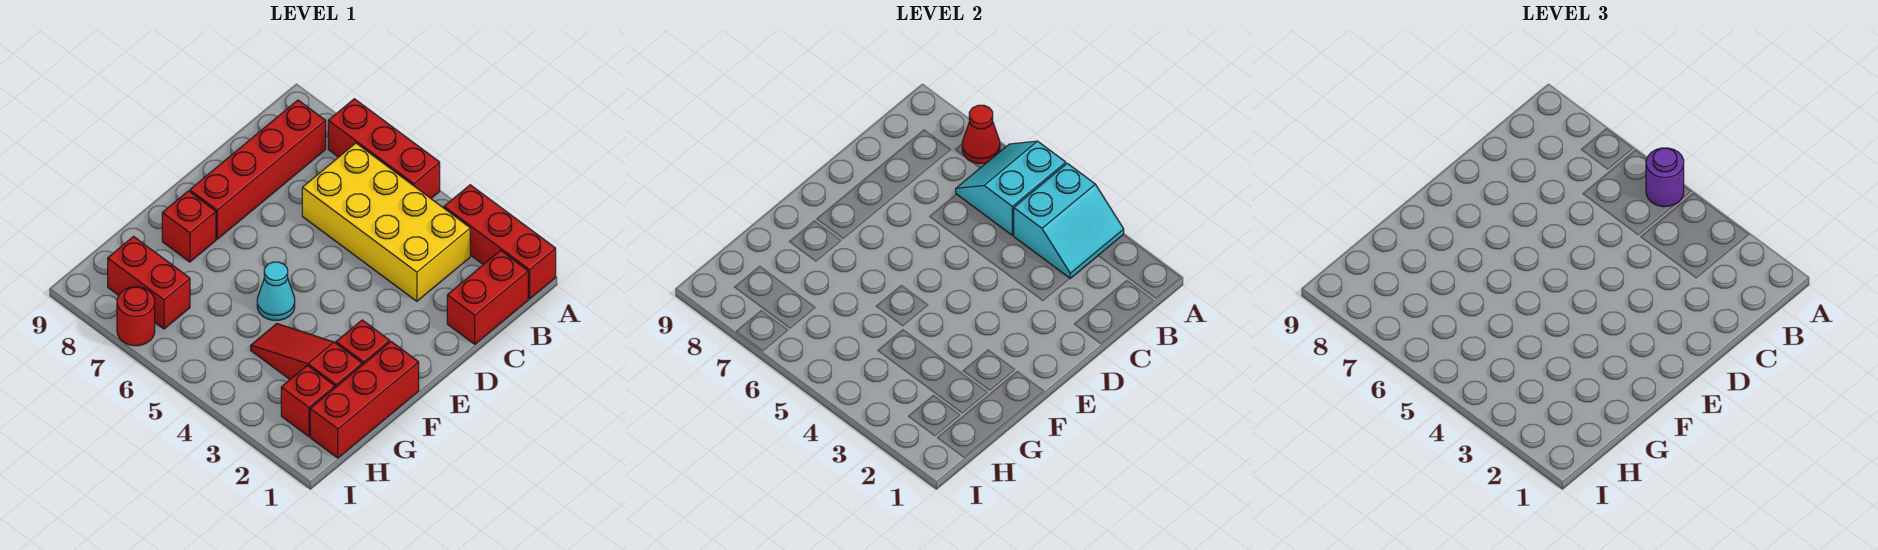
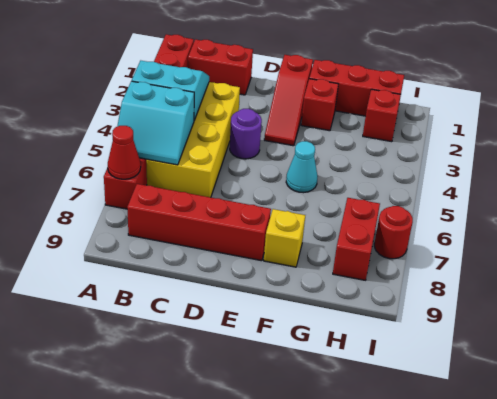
purple round brick A5 level 3 -> purple round brick D4 level 1
red brick F8 level 1 -> yellow brick F8 level 1
red slope G2:G4 level 1 top 2 -> red slope E1:E3 level 1 top 1

